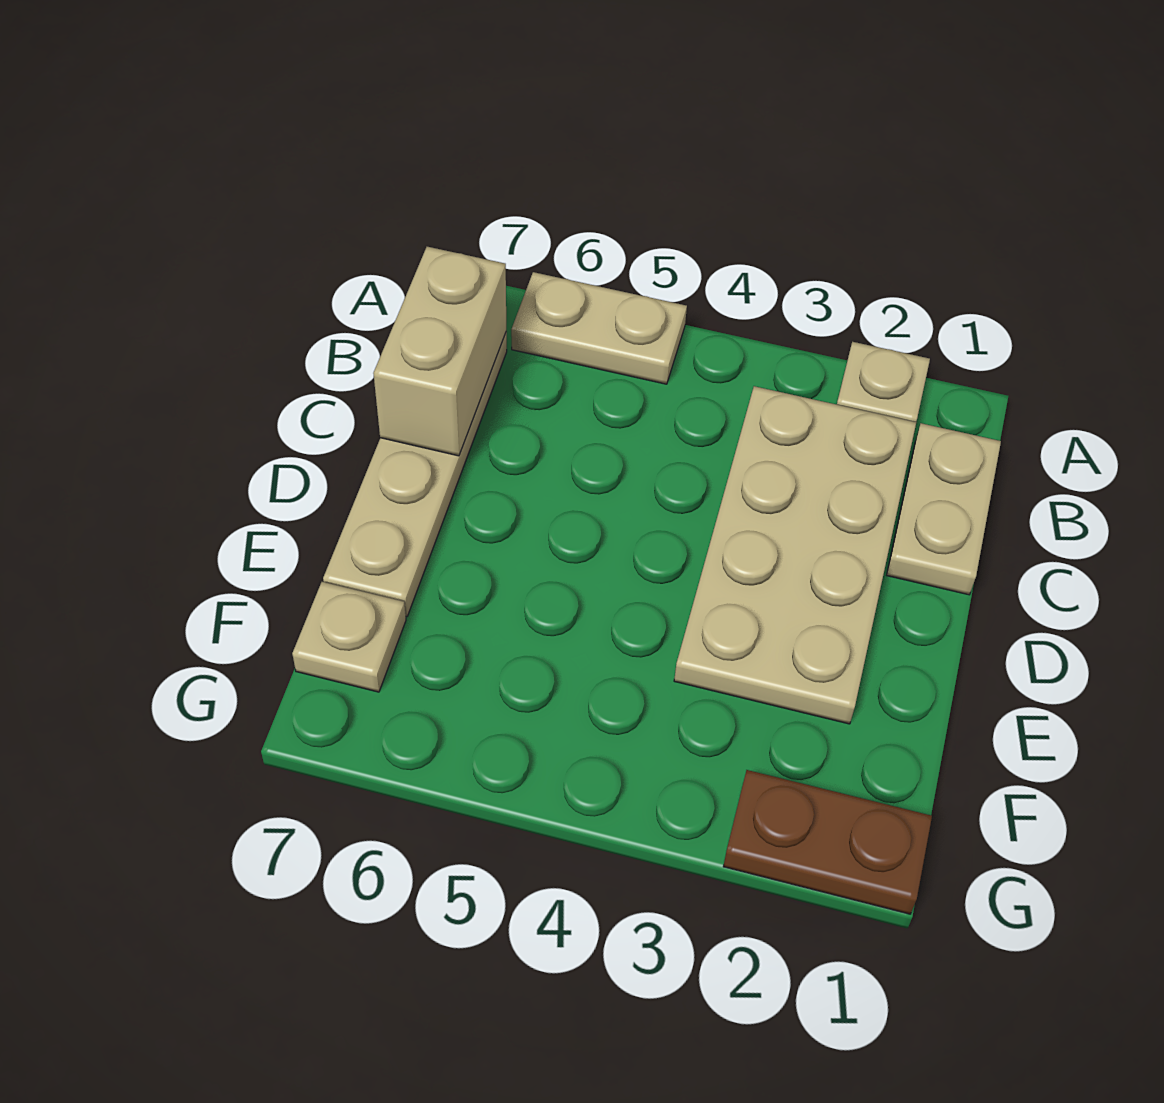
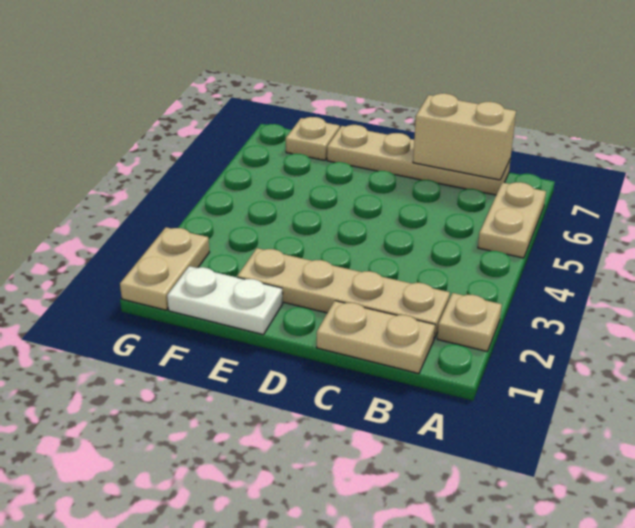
tan plate B2:E3 level 1 -> tan plate B2:E2 level 1
none -> white plate E1:F1 level 1
brown plate G1:G2 level 1 -> tan plate G1:G2 level 1

